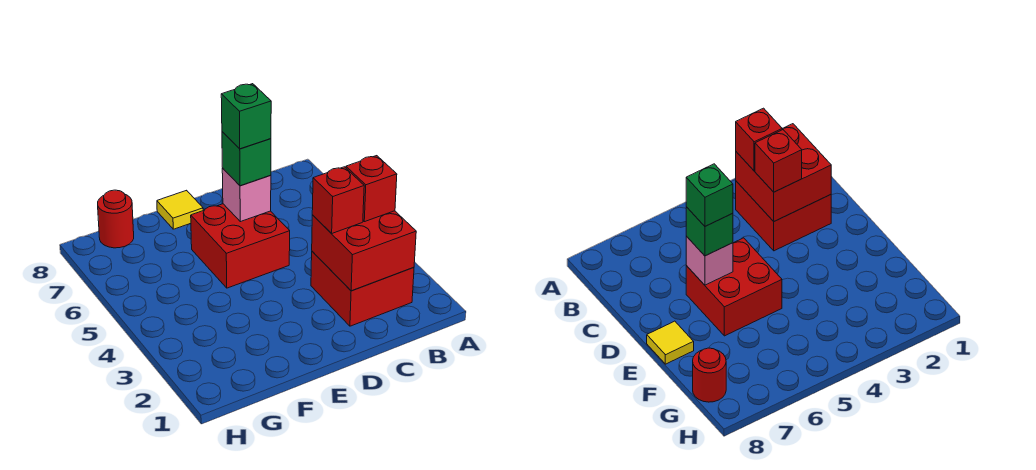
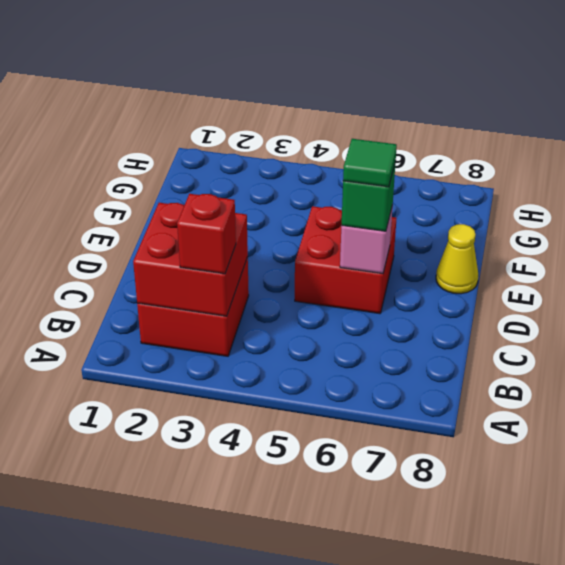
red brick C3 level 3 -> none
green brick D6 level 4 -> green tile D6 level 4
yellow tile E8 level 1 -> yellow cone E8 level 1
red round brick G8 level 1 -> none

